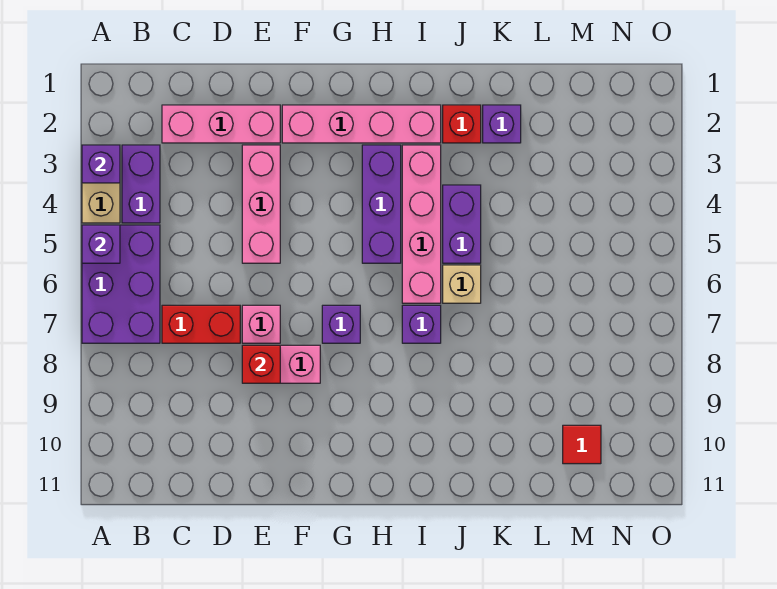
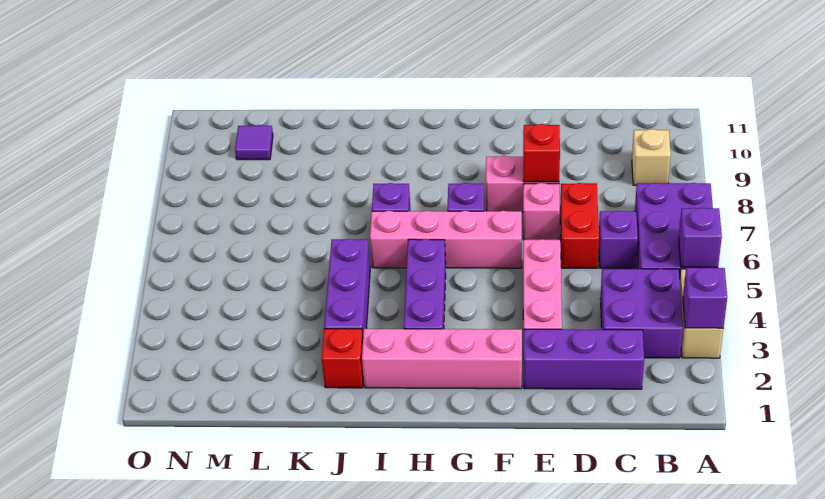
purple brick B3:B4 level 1 -> purple brick B3:C4 level 1
pink brick C2:E2 level 1 -> purple brick C2:E2 level 1
red brick C7:D7 level 1 -> red brick D6:D7 level 1
pink brick I3:I6 level 1 -> pink brick F6:I6 level 1
purple brick J4:J5 level 1 -> purple brick J3:J5 level 1
tan brick J6 level 1 -> tan brick B9 level 1
purple brick K2 level 1 -> purple brick C6 level 1
red tile M10 level 1 -> purple tile M10 level 1

